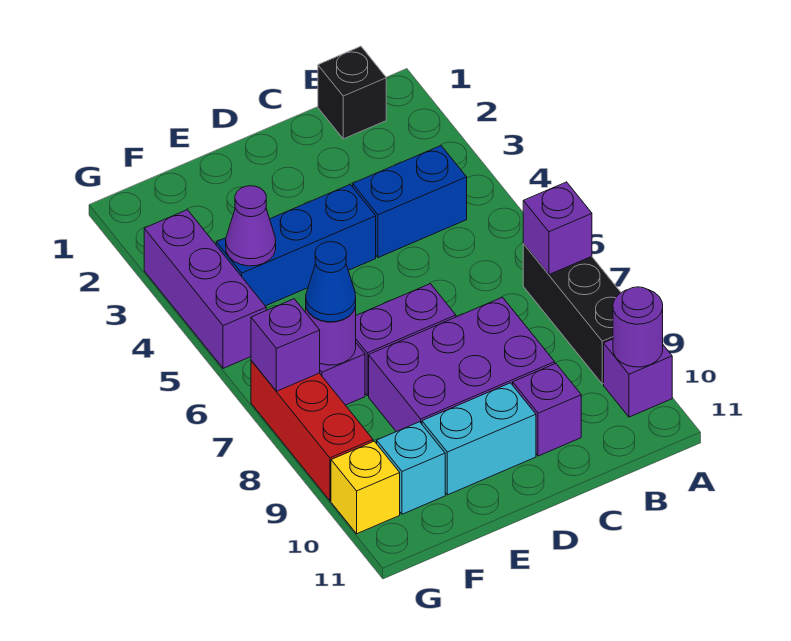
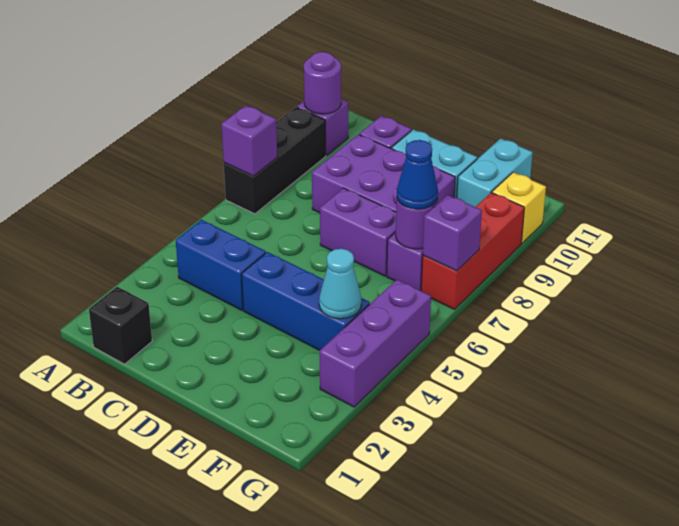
purple cone F4 level 2 -> cyan cone F4 level 2
cyan brick F10 level 1 -> cyan brick F10:F11 level 1

